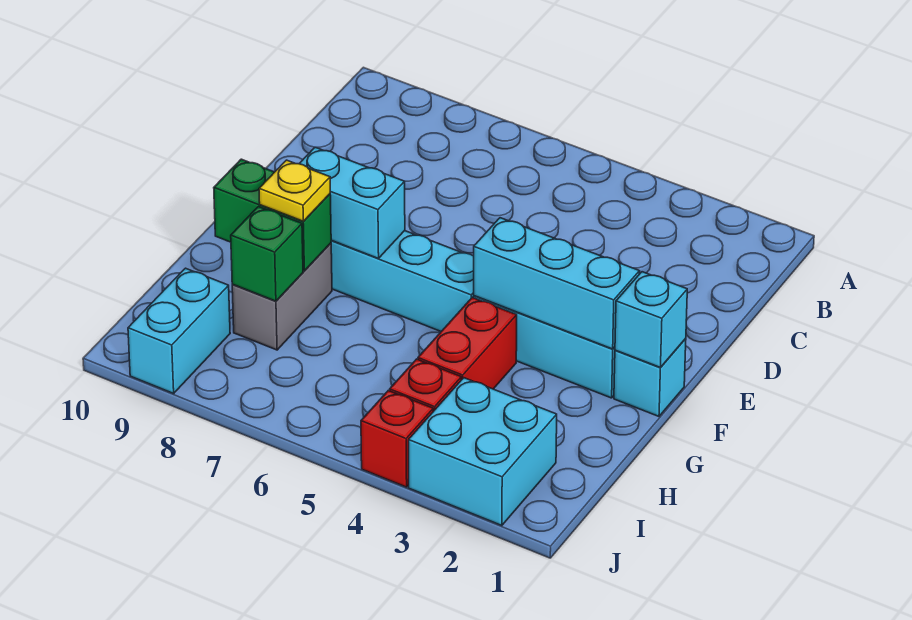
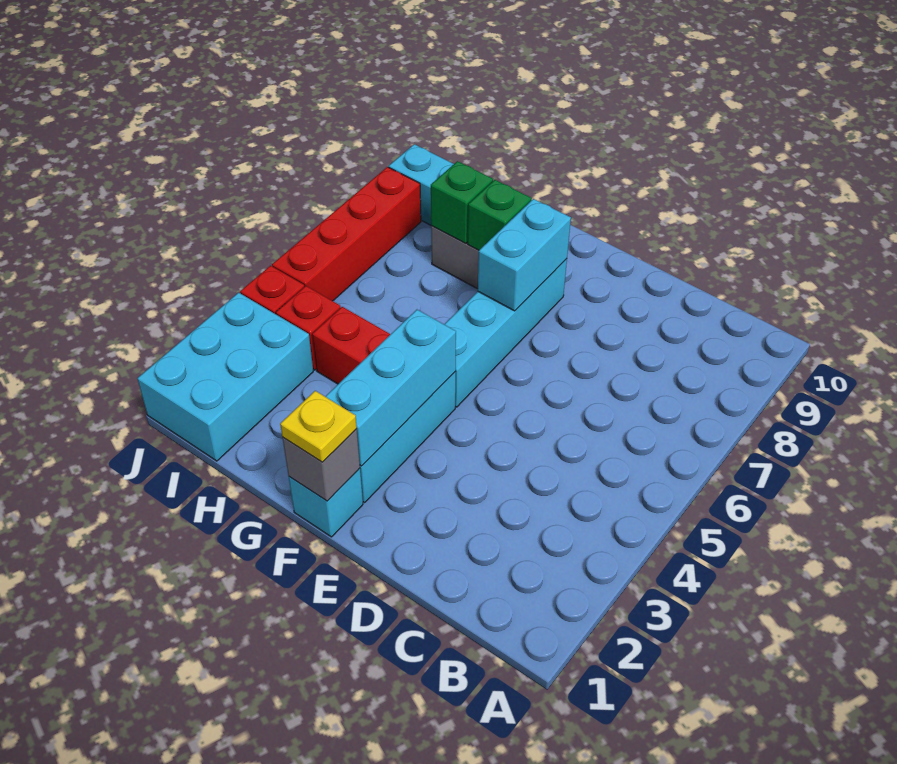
cyan brick F1 level 2 -> grey brick F1 level 2
green brick G8:G9 level 2 -> green brick G8 level 2
yellow plate G8 level 3 -> yellow plate F1 level 3
cyan brick I2:J3 level 1 -> cyan brick I1:J3 level 1
none -> red brick J5:J8 level 1

